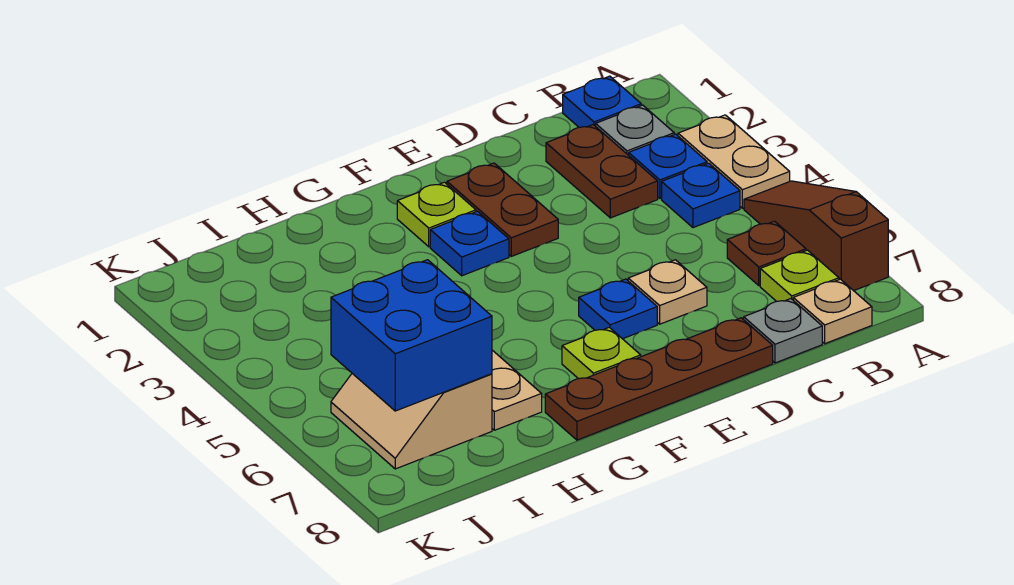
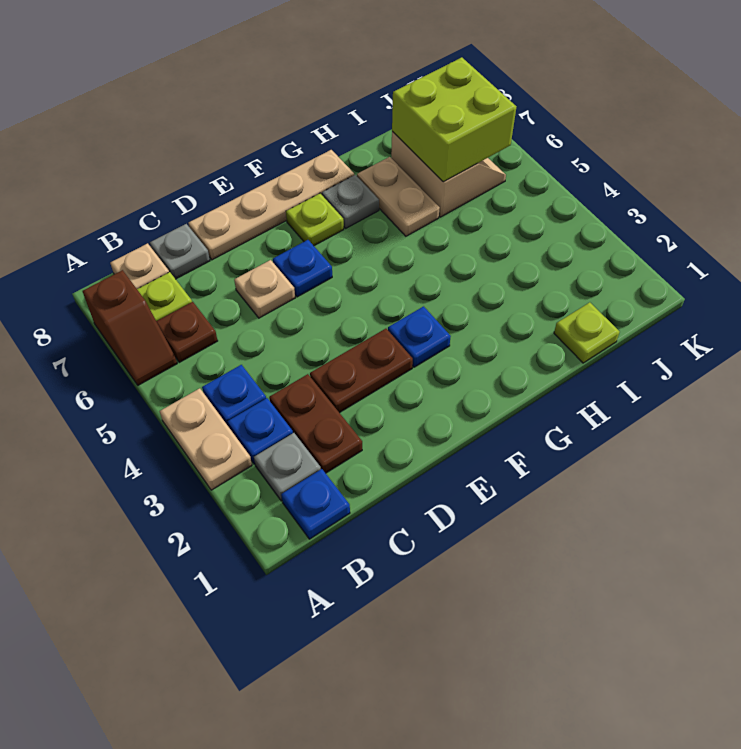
brown slope A5:A7 level 1 top 7 -> brown slope A6:A7 level 1 top 7
brown plate D8:G8 level 1 -> tan plate D8:G8 level 1
brown plate E2:E3 level 1 -> brown plate D3:E3 level 1
lime plate F2 level 1 -> lime plate I1 level 1
none -> grey plate G7 level 1
blue brick I6:J7 level 2 -> lime brick I6:J7 level 2

